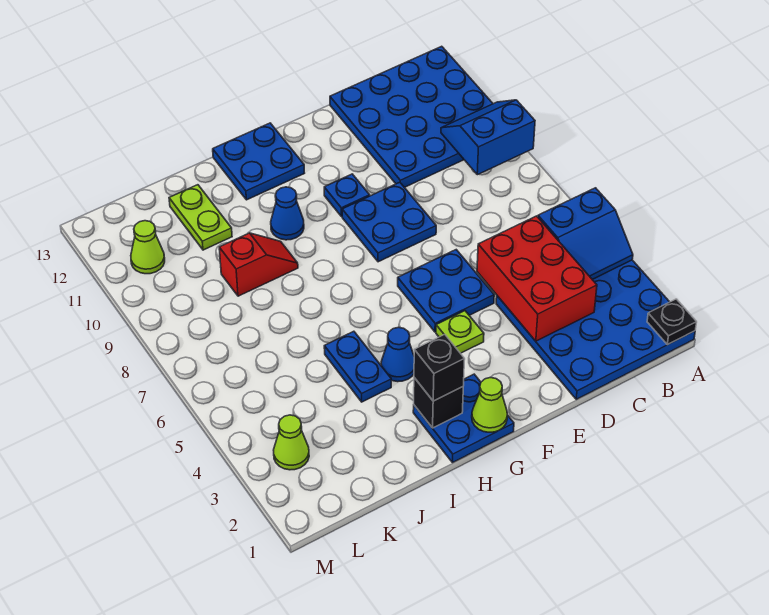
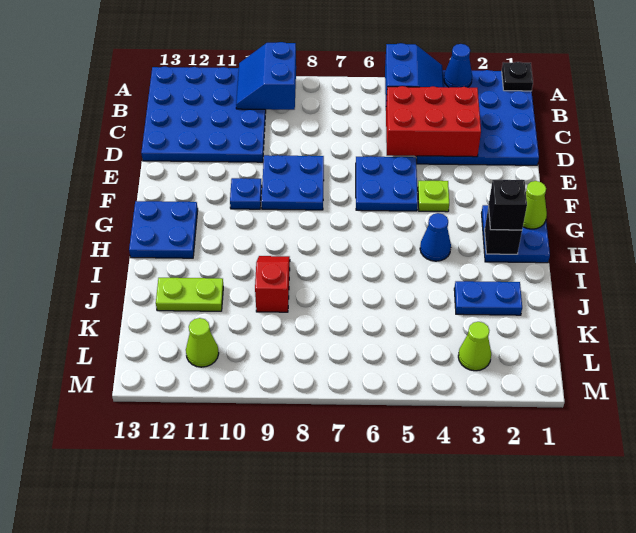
blue cone H10 level 1 -> blue cone A3 level 2
blue plate I4:I5 level 1 -> blue plate J2:J3 level 1

